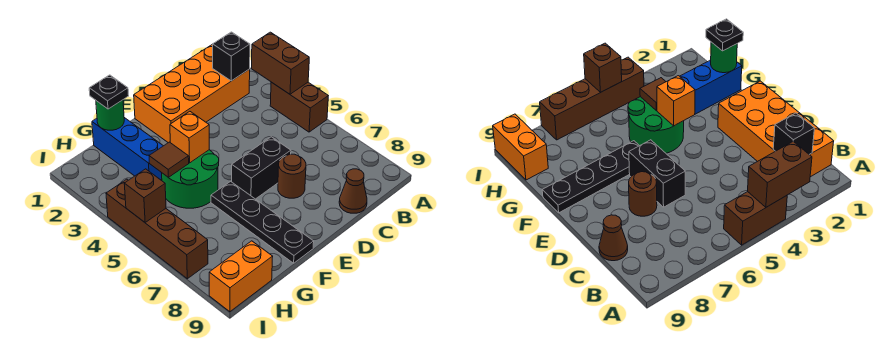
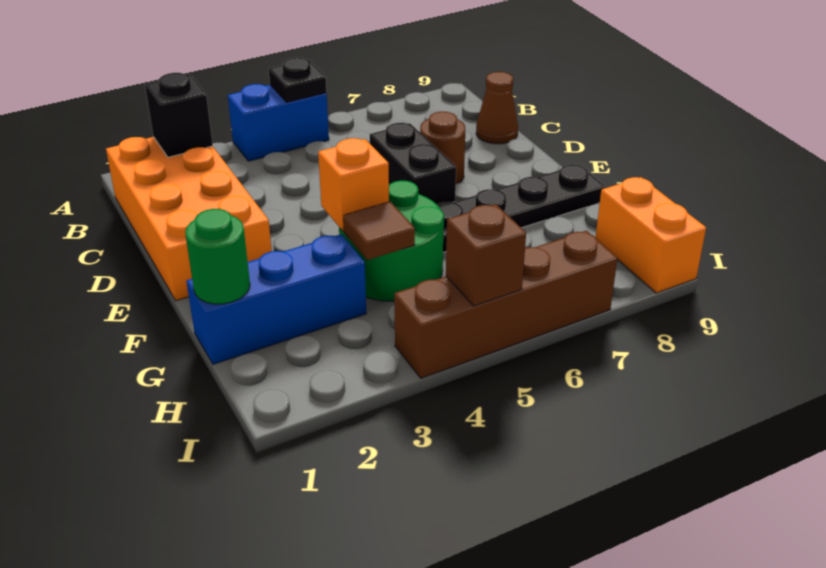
brown brick A3:A4 level 2 -> none
brown brick A4:A5 level 1 -> blue brick A4:A5 level 1
black plate G1 level 3 -> black plate A5 level 2

